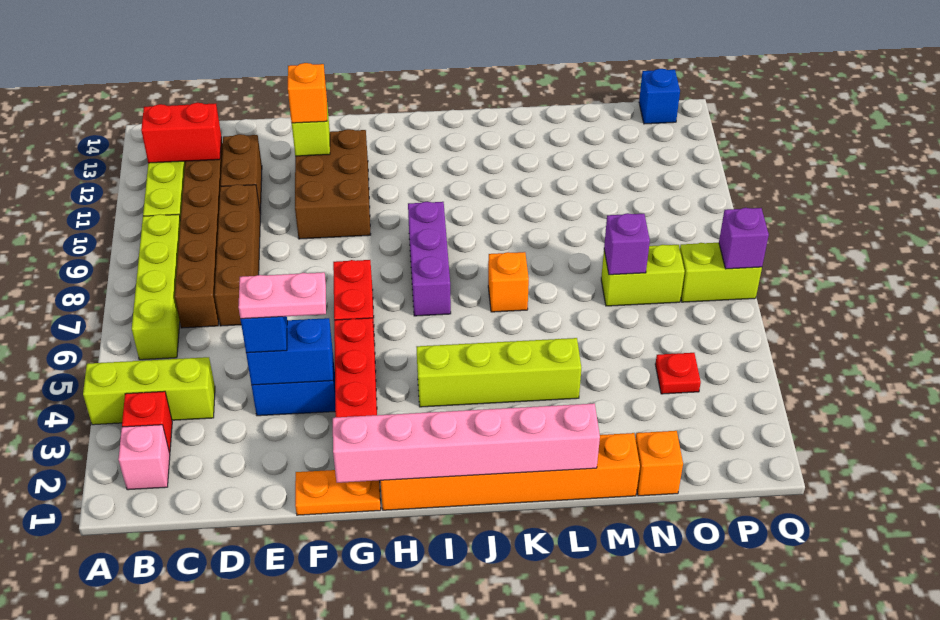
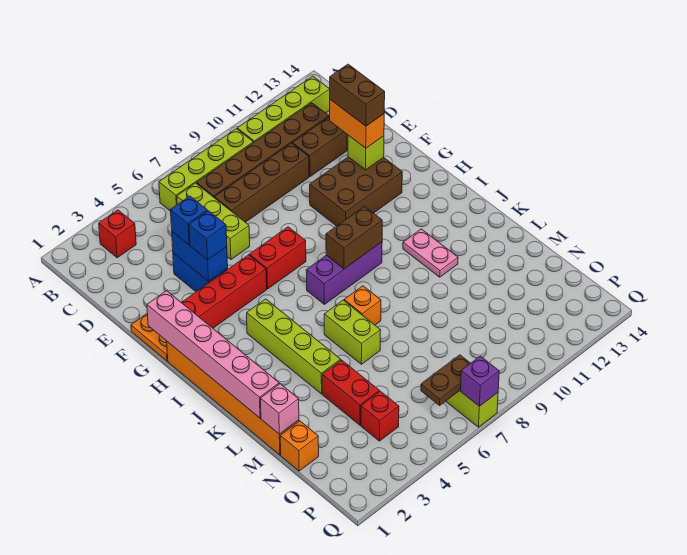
lime brick A4:C4 level 1 -> lime brick C6:E6 level 1
pink brick B2 level 1 -> pink brick M1 level 2
red brick B12:C12 level 2 -> red brick M4:N4 level 1
pink plate E4:F4 level 4 -> pink plate J11:K11 level 1
none -> brown brick E12:F12 level 4
orange brick F12 level 3 -> orange brick E12:F12 level 3
none -> brown brick I8:I9 level 2
lime brick N7:O7 level 1 -> lime brick K6:L6 level 1
purple brick N7 level 2 -> none
red plate O4 level 1 -> red brick O4 level 1
none -> brown plate P6:P7 level 2
blue brick P14 level 1 -> blue brick F4 level 3

